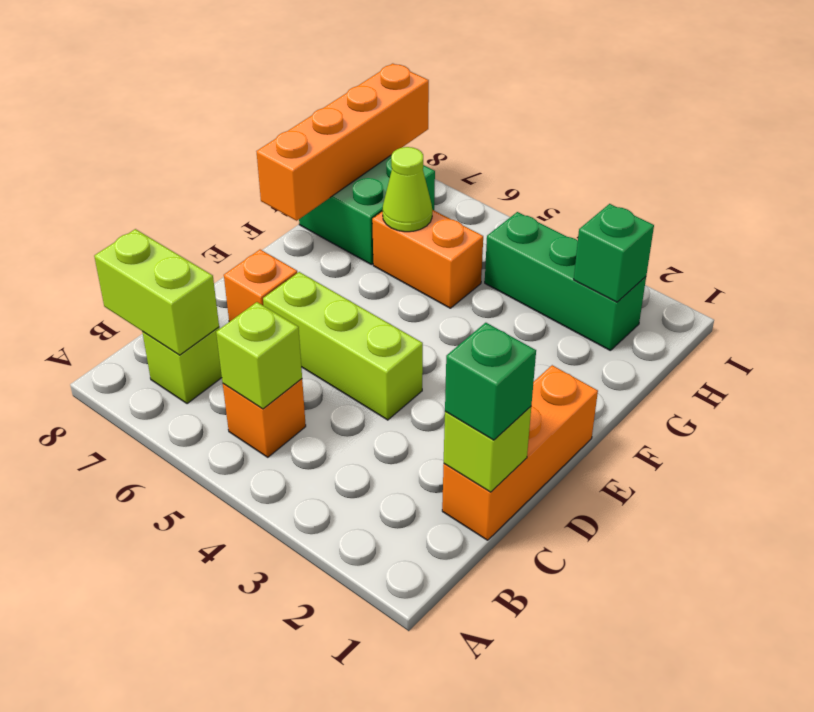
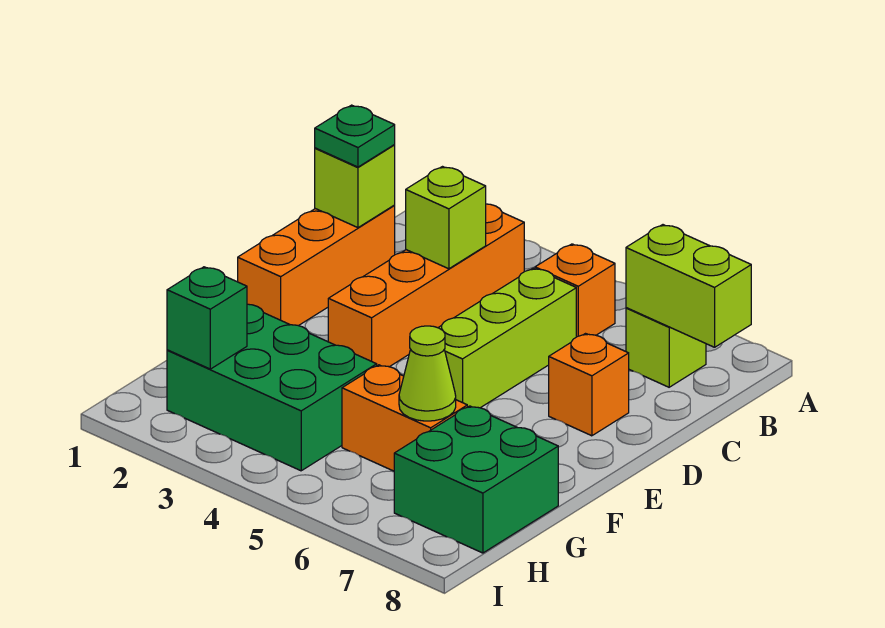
lime brick B5 level 2 -> lime brick C3 level 2
green brick C1 level 3 -> green plate C1 level 3
lime brick D4:D6 level 1 -> lime brick C5:E5 level 1
orange brick F8:I8 level 2 -> orange brick B3:E3 level 1
green brick H2:H4 level 1 -> green brick G2:H4 level 1

